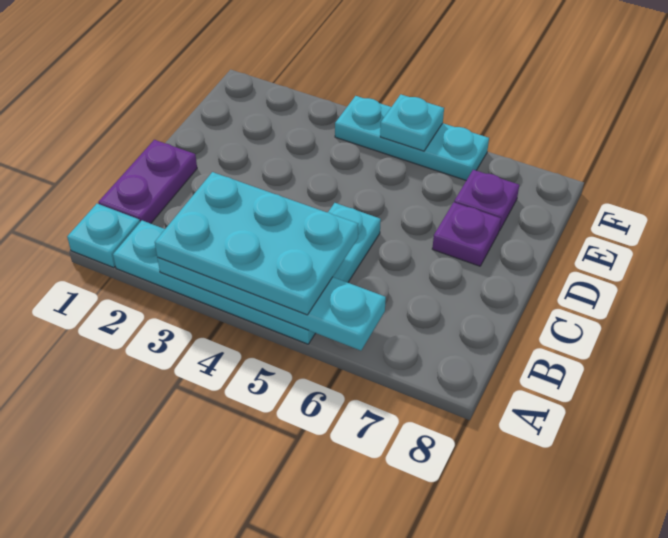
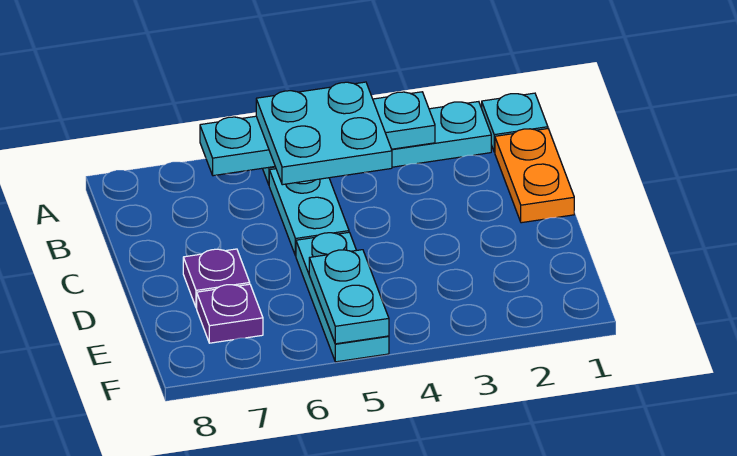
cyan plate A3:B5 level 3 -> cyan plate A4:B5 level 3
purple plate B1:C1 level 1 -> orange plate B1:C1 level 1
cyan plate F4:F6 level 1 -> cyan plate D5:F5 level 1
cyan plate F5 level 2 -> cyan plate E5:F5 level 2

